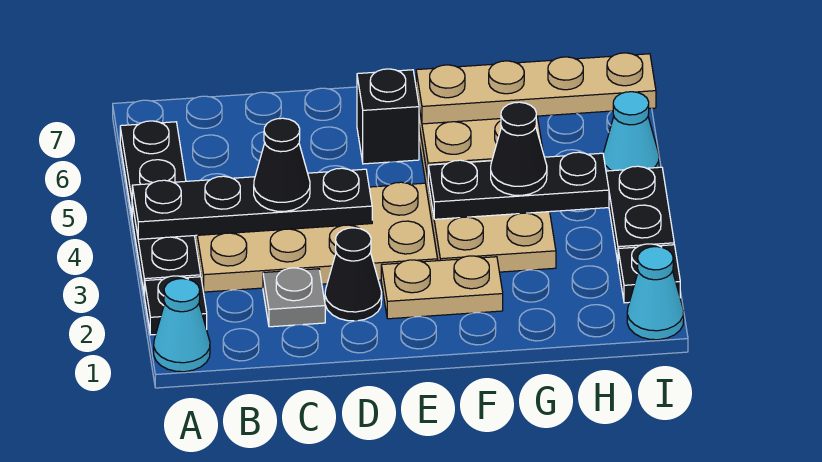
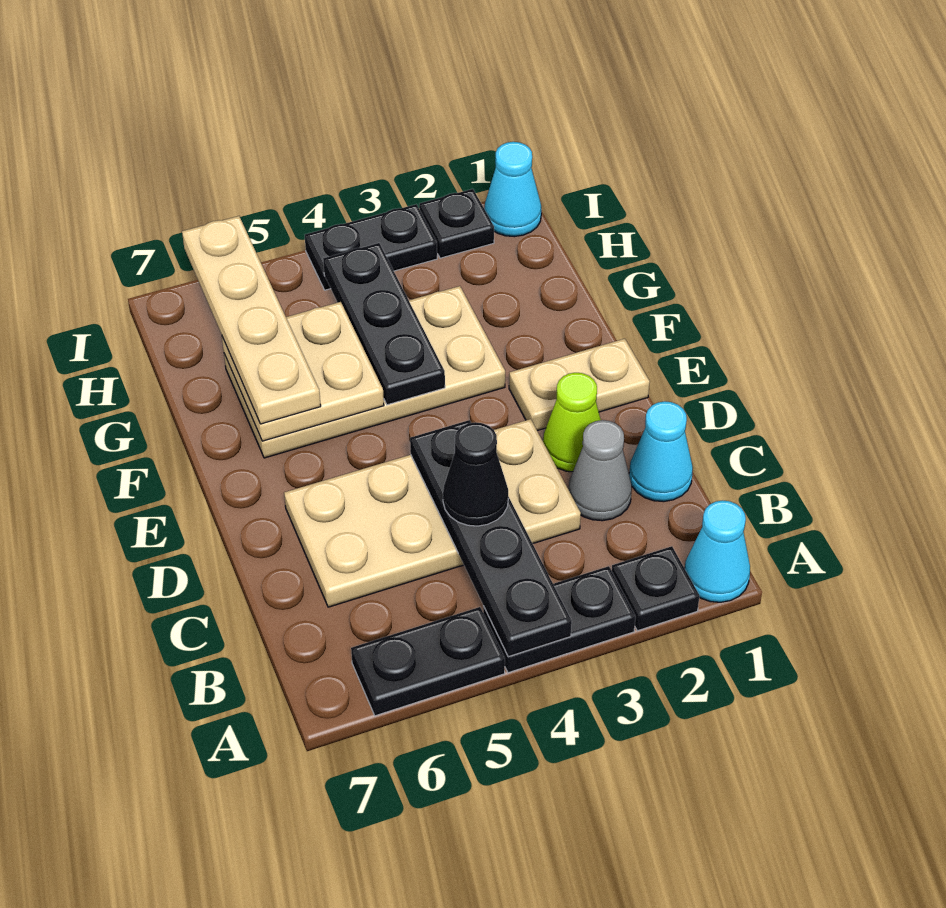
tan plate B3:E4 level 1 -> tan plate C3:D6 level 1
grey plate C2 level 1 -> grey cone C2 level 1
black cone D2 level 1 -> lime cone D2 level 1
tan plate E2:F2 level 1 -> tan plate E1:E2 level 1
black brick E6 level 1 -> none
black cone G4 level 3 -> none
cyan cone I5 level 1 -> cyan cone C1 level 1

